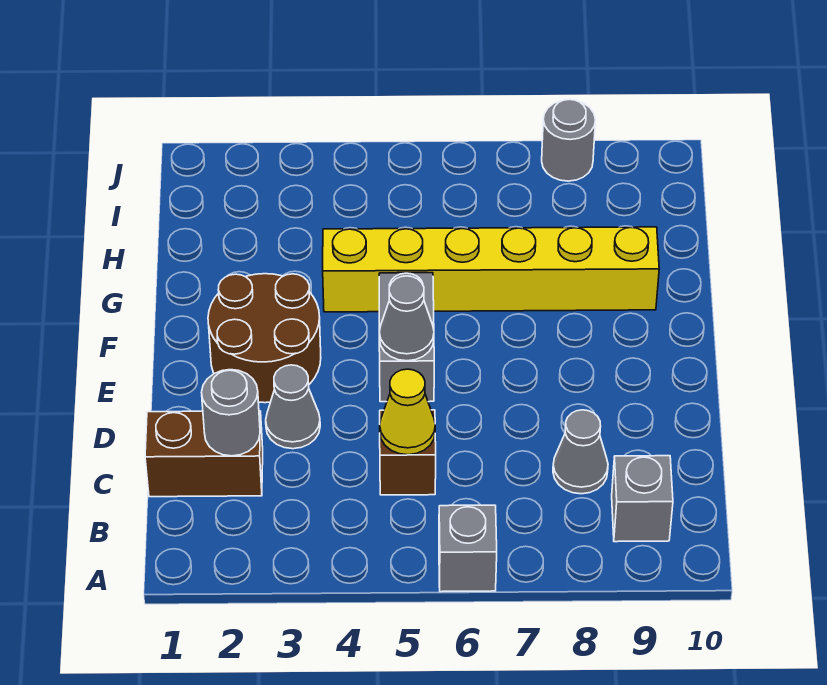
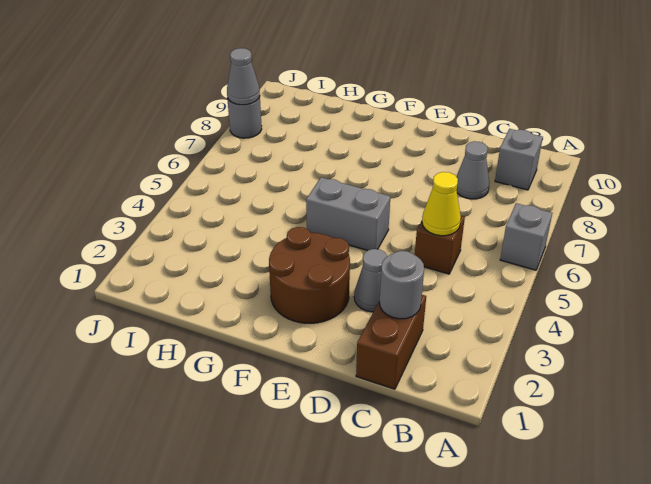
grey cone E5 level 2 -> grey cone J8 level 2
yellow brick G4:G9 level 1 -> none

